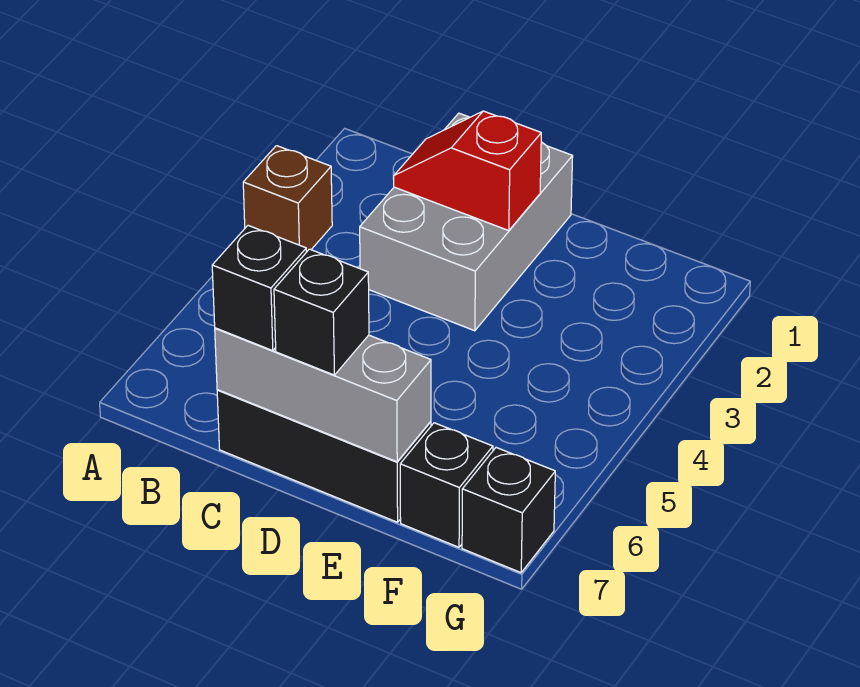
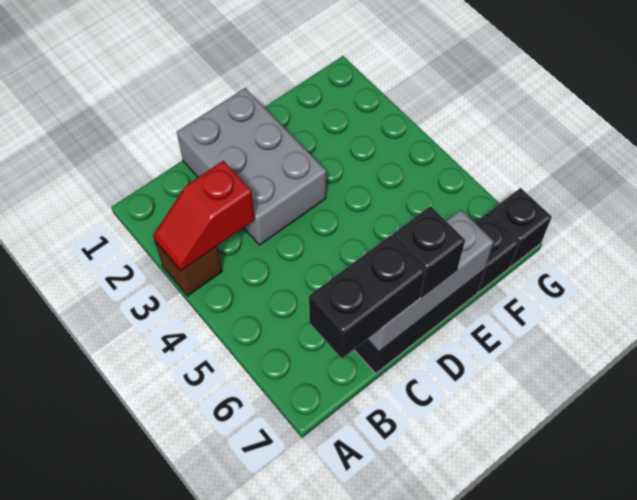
red slope C2:D2 level 2 top D -> red slope A3:B3 level 2 top B
black brick C7 level 3 -> black brick B7:C7 level 3

